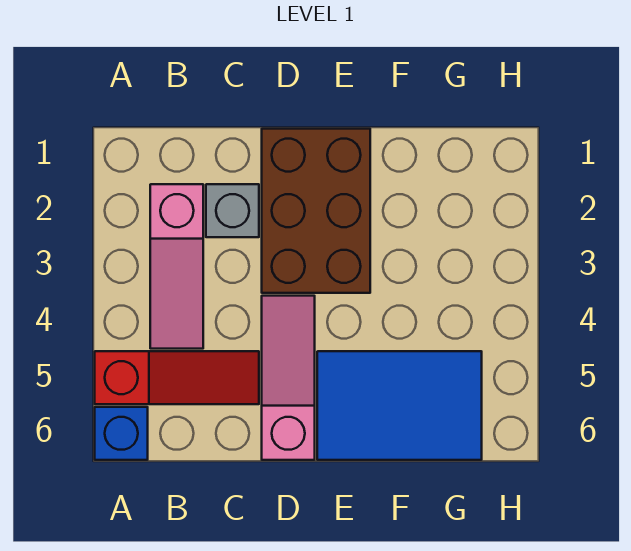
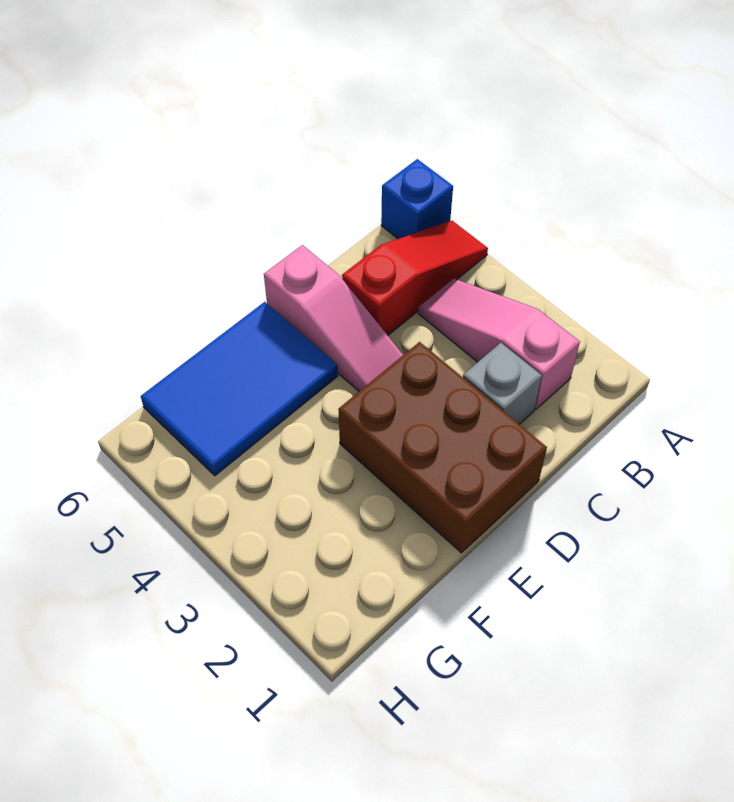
red slope A5:C5 level 1 top A -> red slope A5:C5 level 1 top C

